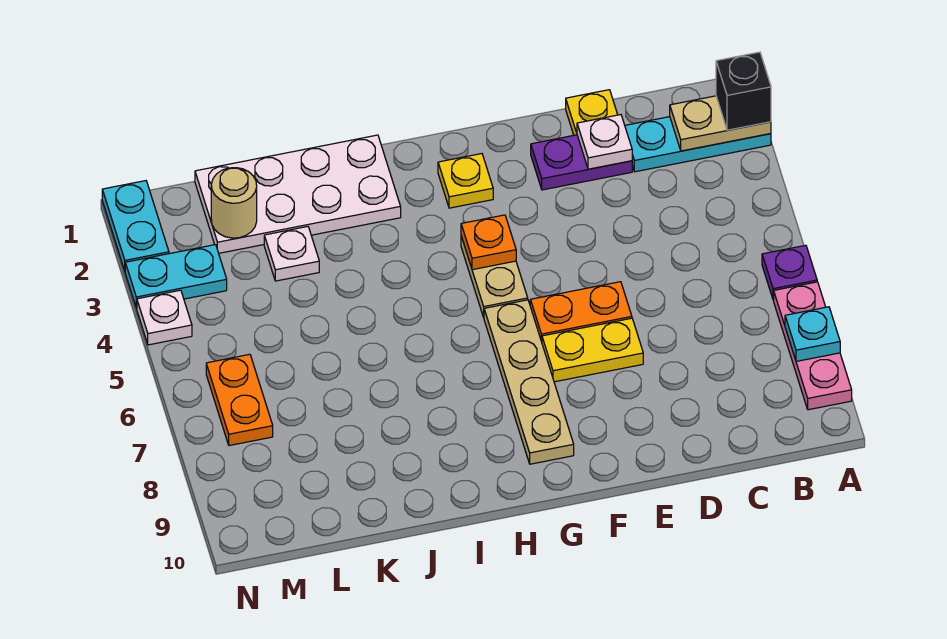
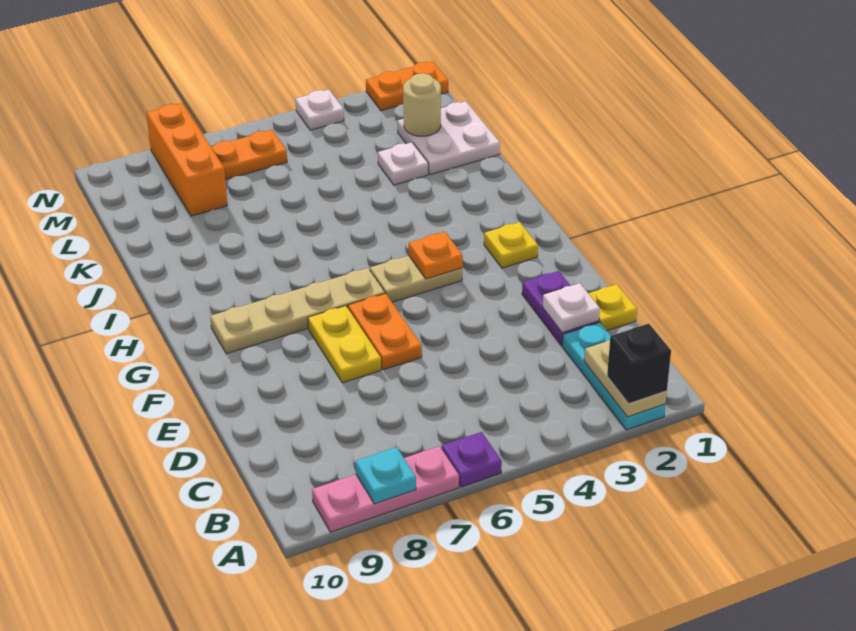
white plate I1:L2 level 1 -> white plate K1:L2 level 1
none -> orange brick L8:N8 level 1
cyan plate M3:N3 level 1 -> none
cyan plate N1:N2 level 1 -> orange plate N1:N2 level 1

